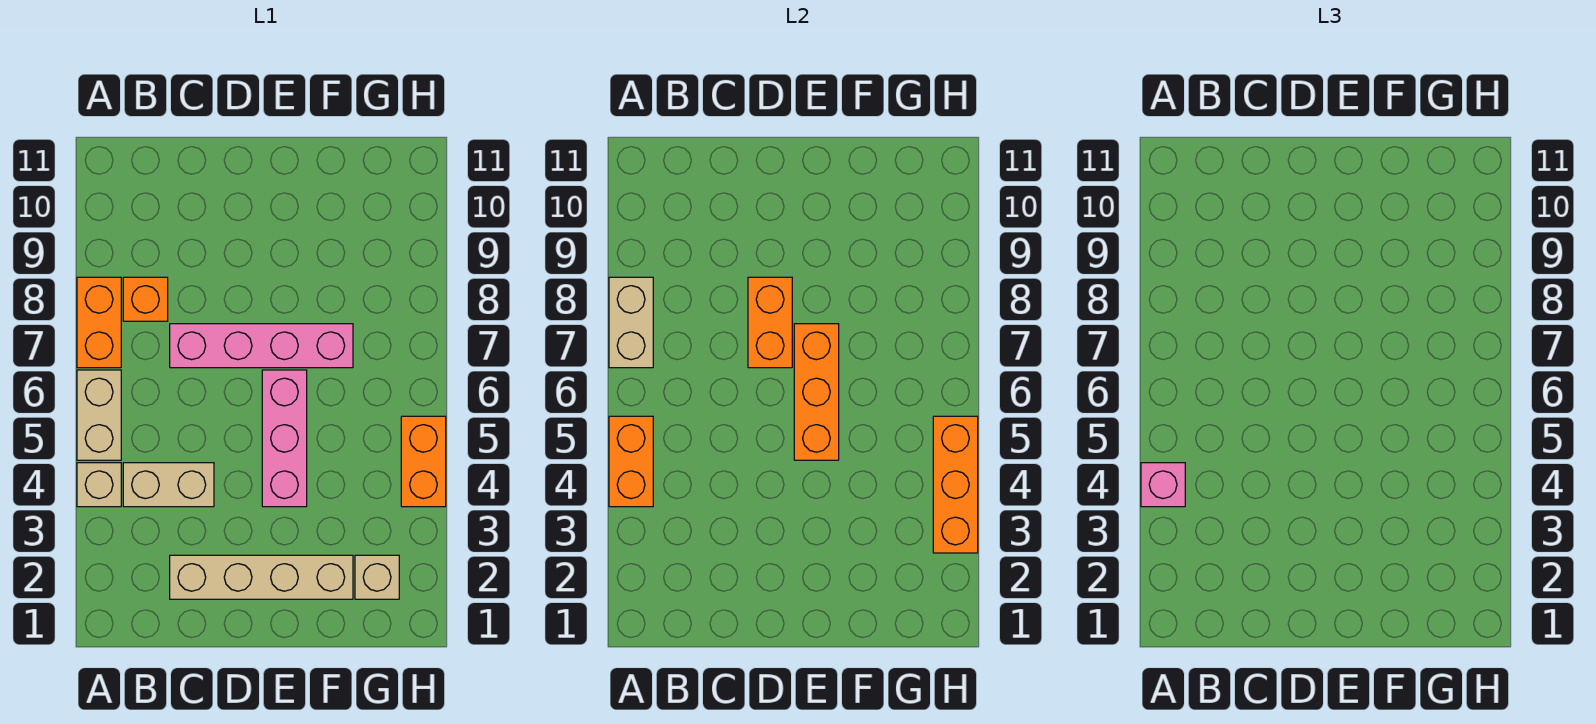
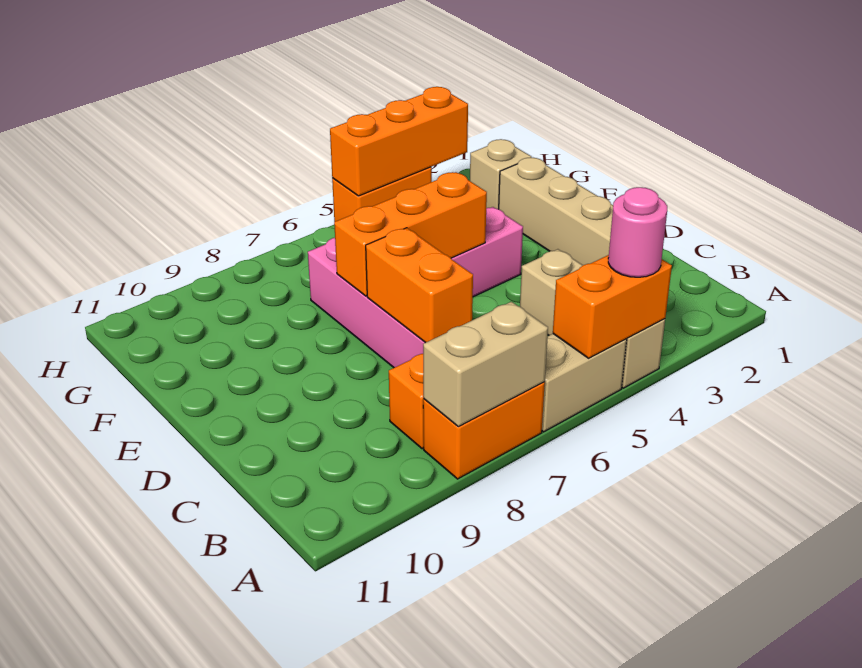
pink brick A4 level 3 -> pink round brick A4 level 3
orange brick D7:D8 level 2 -> orange brick C7:D7 level 2

